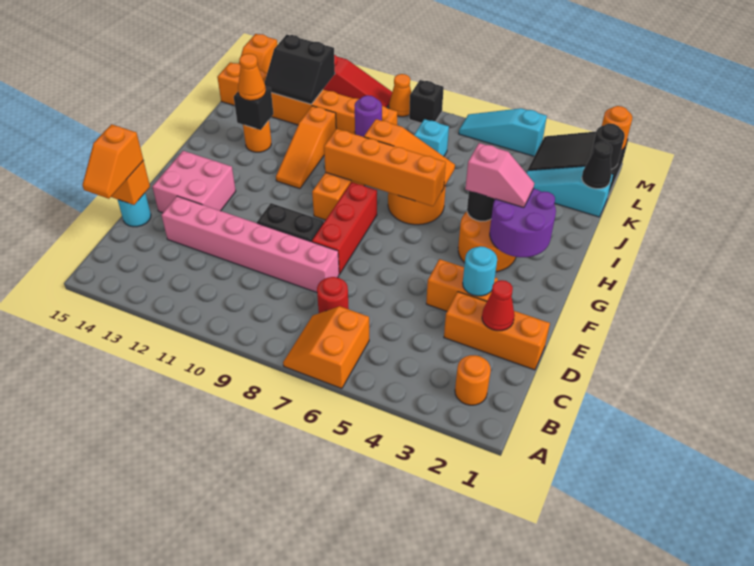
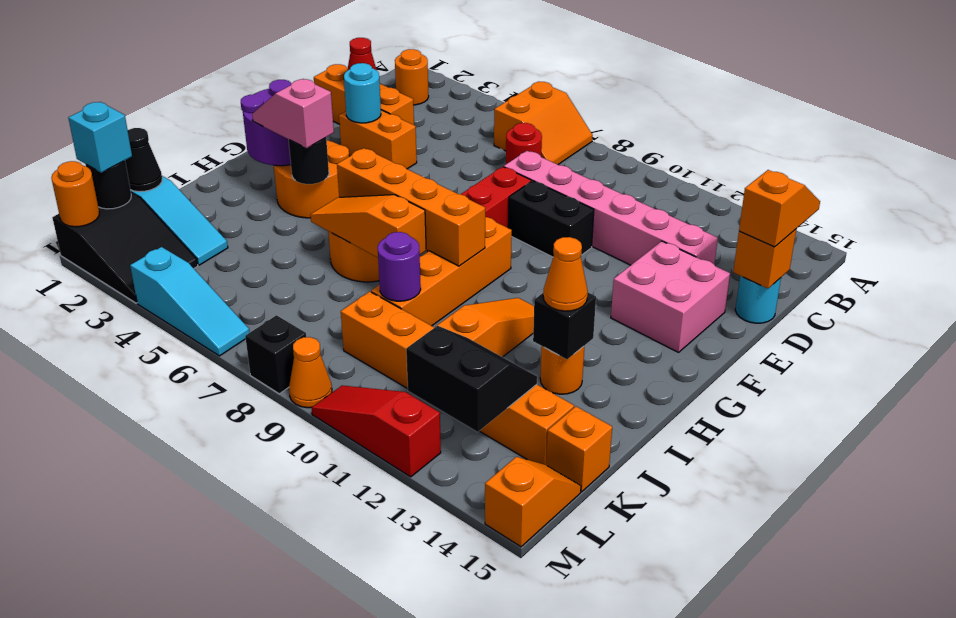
cyan brick K7 level 1 -> cyan brick L1 level 3

